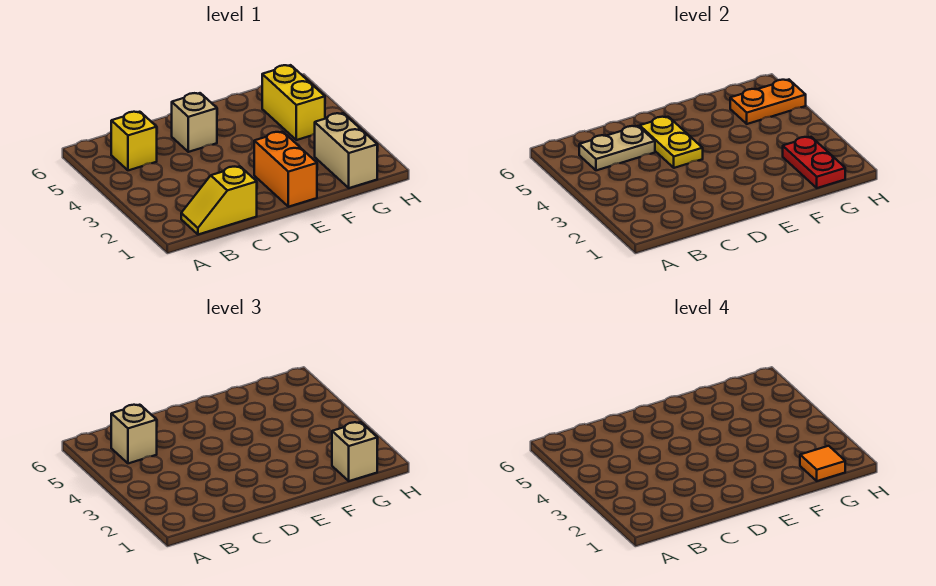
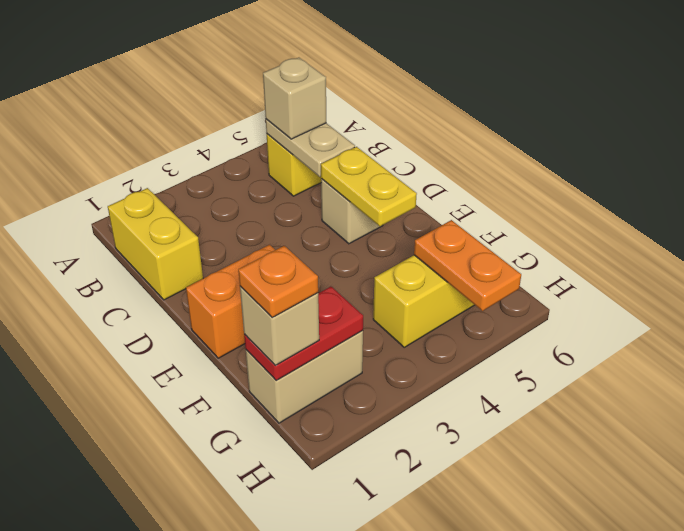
yellow slope B1:C1 level 1 top C -> yellow brick B1:C1 level 1
yellow plate D4:D5 level 2 -> yellow plate D5:E5 level 2
orange tile G1 level 4 -> orange plate G1 level 4

